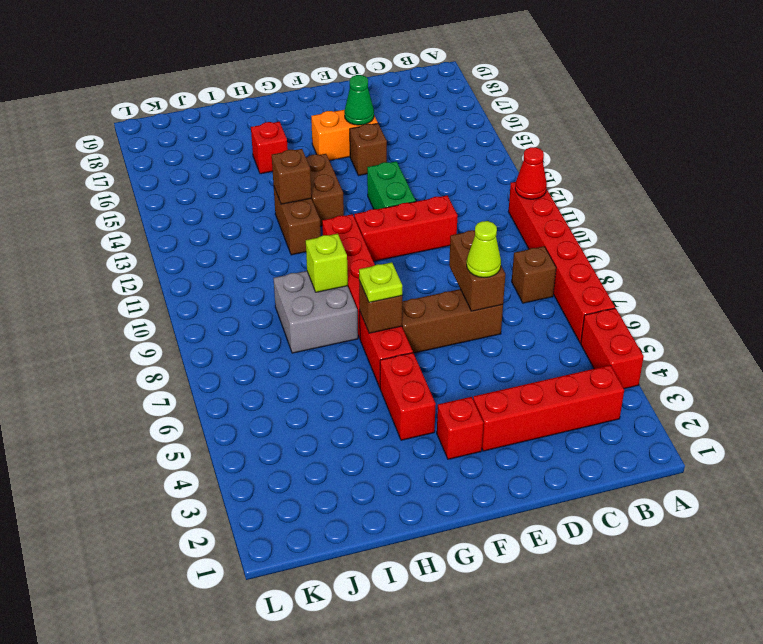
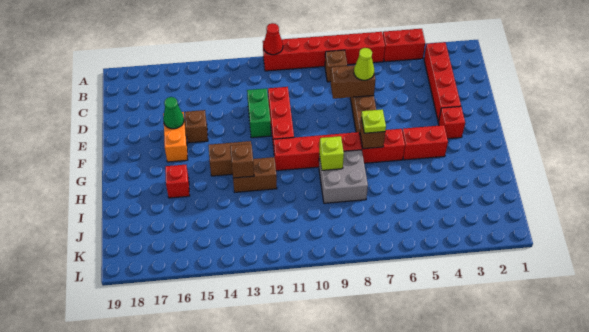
green brick E12:E13 level 1 -> green brick D12:E12 level 1

